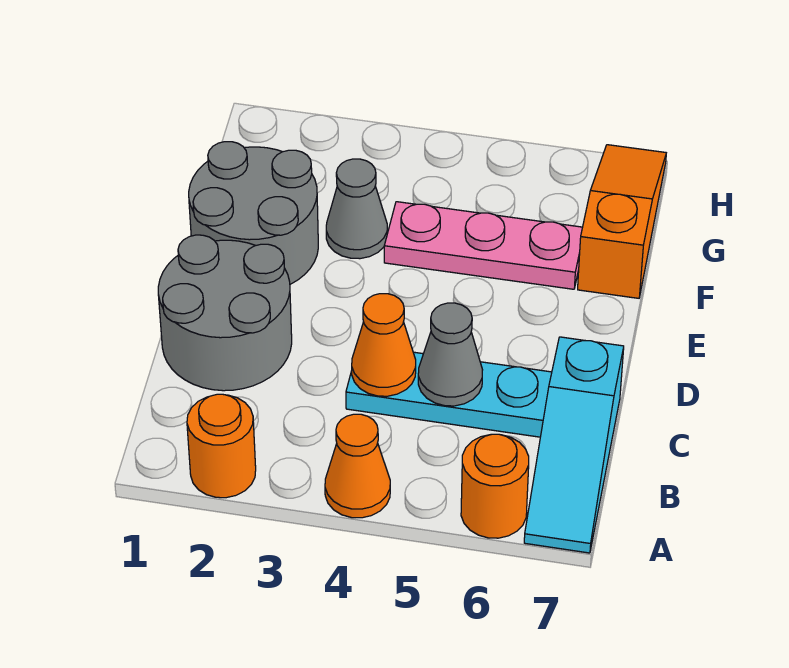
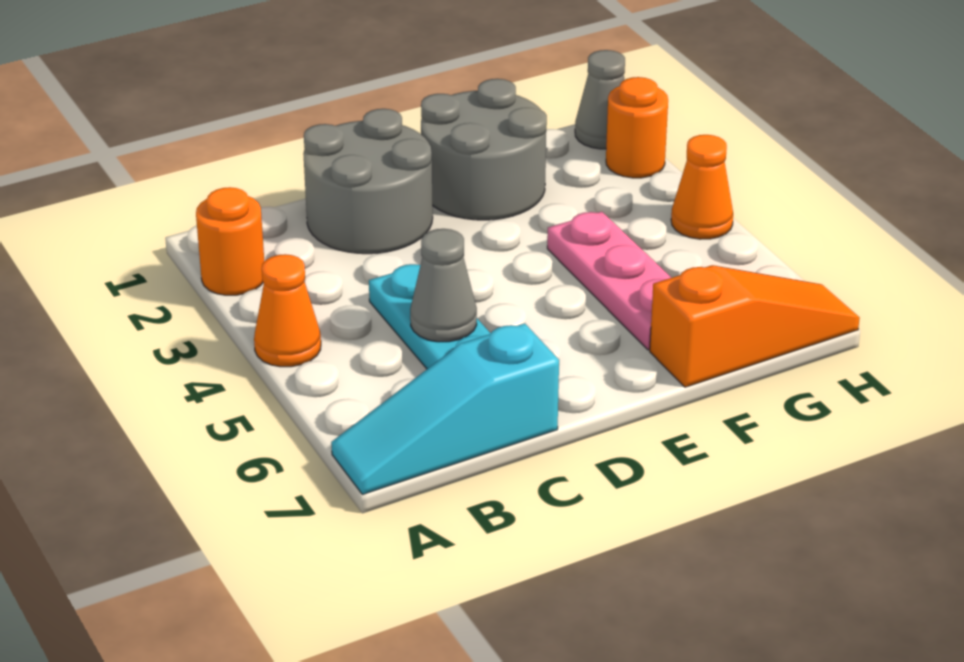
orange round brick A6 level 1 -> orange round brick H2 level 1
orange cone C4 level 2 -> orange cone H4 level 1
grey cone F3 level 1 -> grey cone H1 level 1

